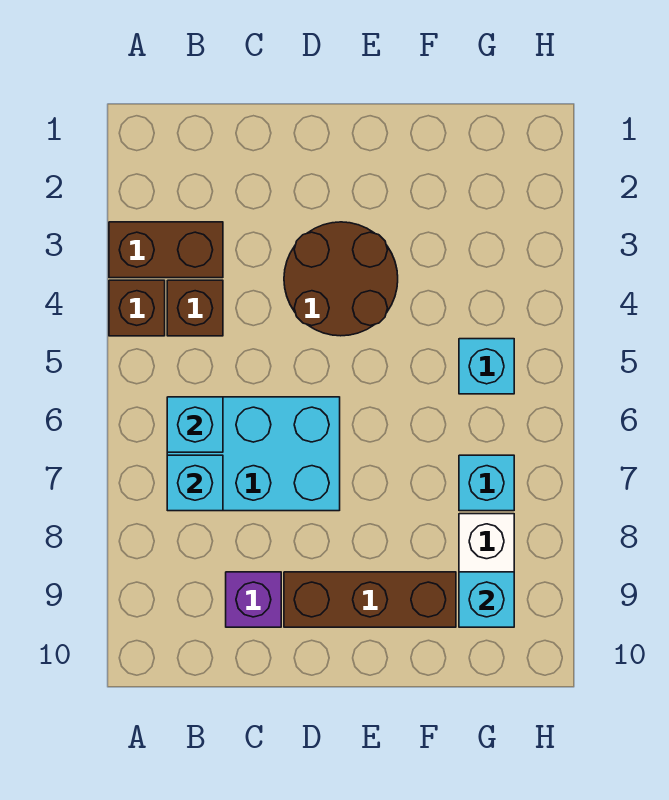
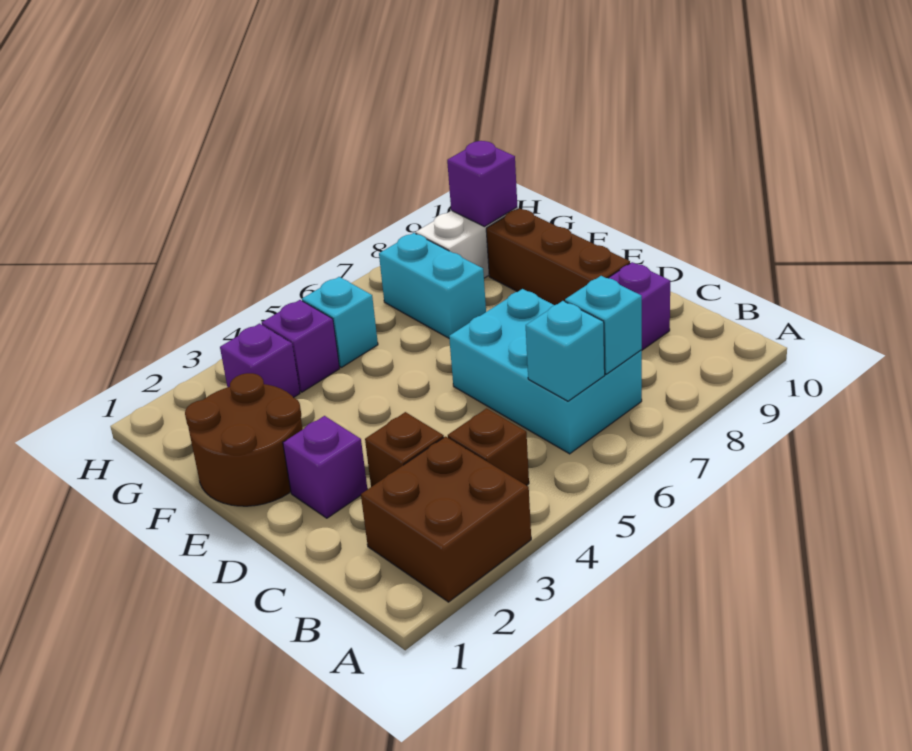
brown brick A3:B3 level 1 -> brown brick A2:B3 level 1
brown brick A4 level 1 -> brown brick C3 level 1
none -> purple brick D2 level 1
brown round brick D3:E4 level 1 -> brown round brick E1:F2 level 1
none -> purple brick G3 level 1
none -> purple brick G4 level 1
cyan brick G7 level 1 -> cyan brick F7:G7 level 1
cyan brick G9 level 2 -> purple brick G9 level 2

